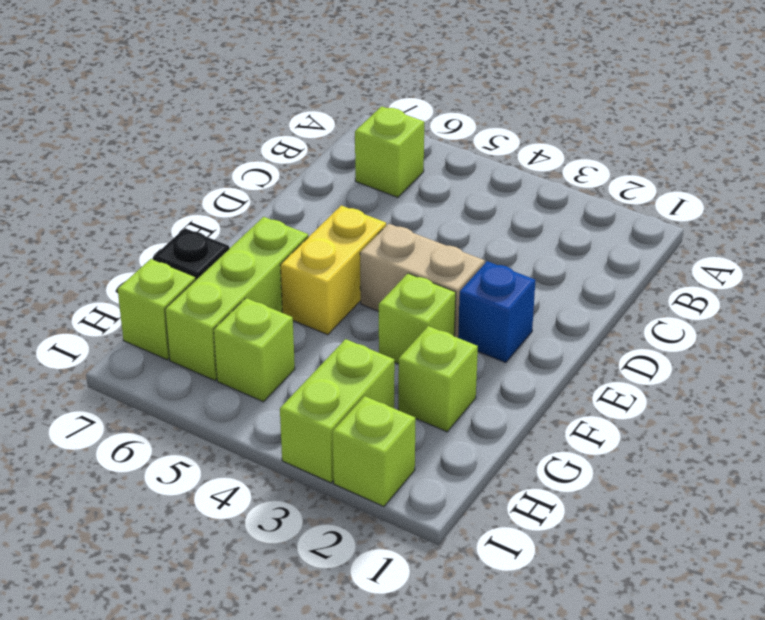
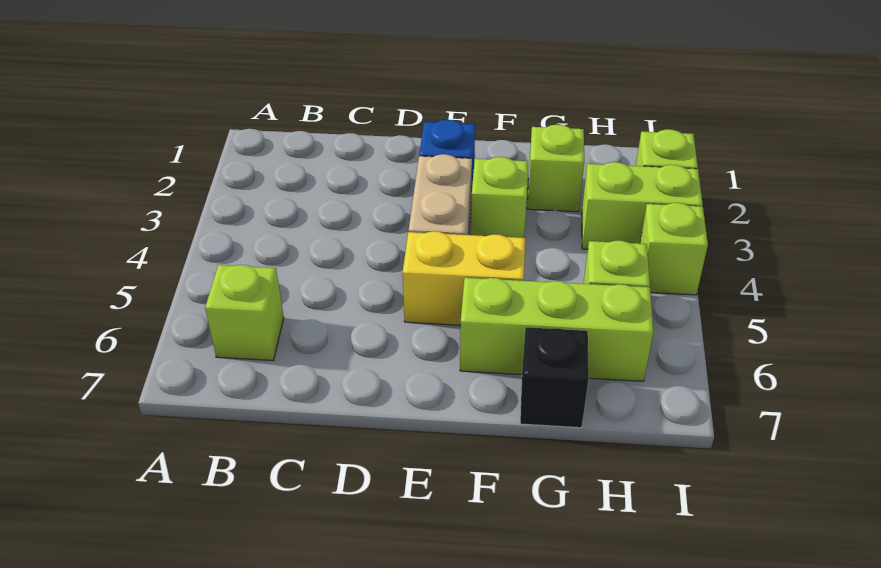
lime brick H7 level 1 -> lime brick I4 level 1

